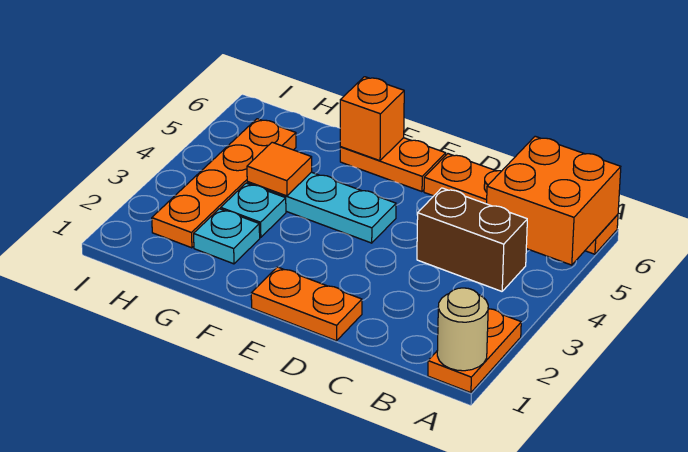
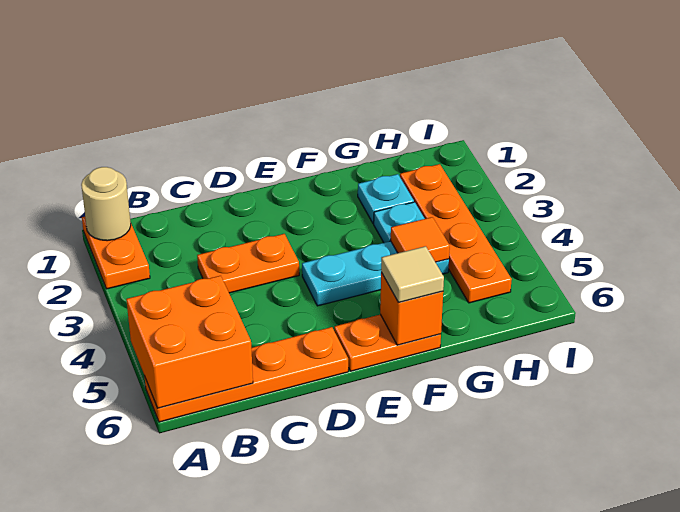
brown brick B4:C4 level 1 -> none
orange plate D1:E1 level 1 -> orange plate C3:D3 level 1
none -> tan tile F6 level 3

